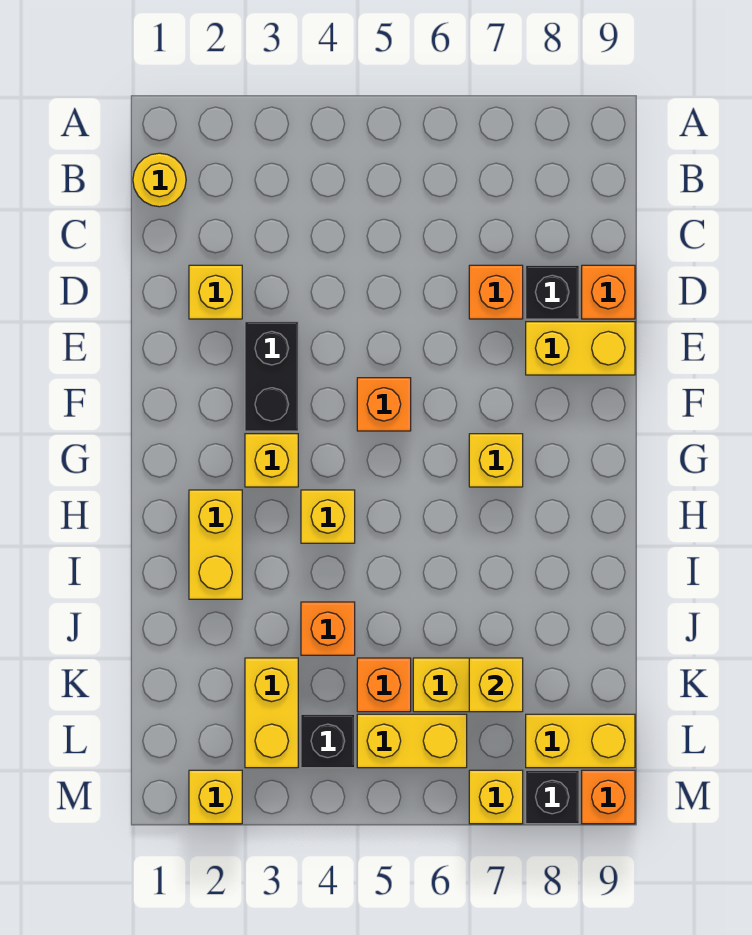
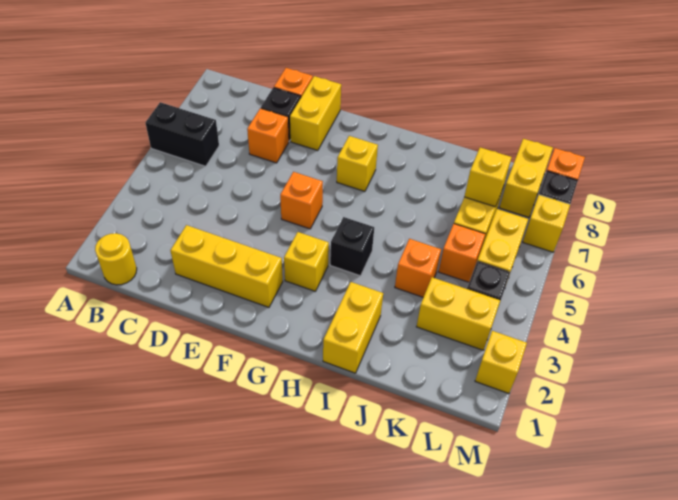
yellow brick D2 level 1 -> yellow brick D2:F2 level 1
black brick E3:F3 level 1 -> black brick A6:B6 level 1
yellow brick H2:I2 level 1 -> yellow brick I1:I2 level 1
yellow brick H4 level 1 -> black brick H4 level 1

